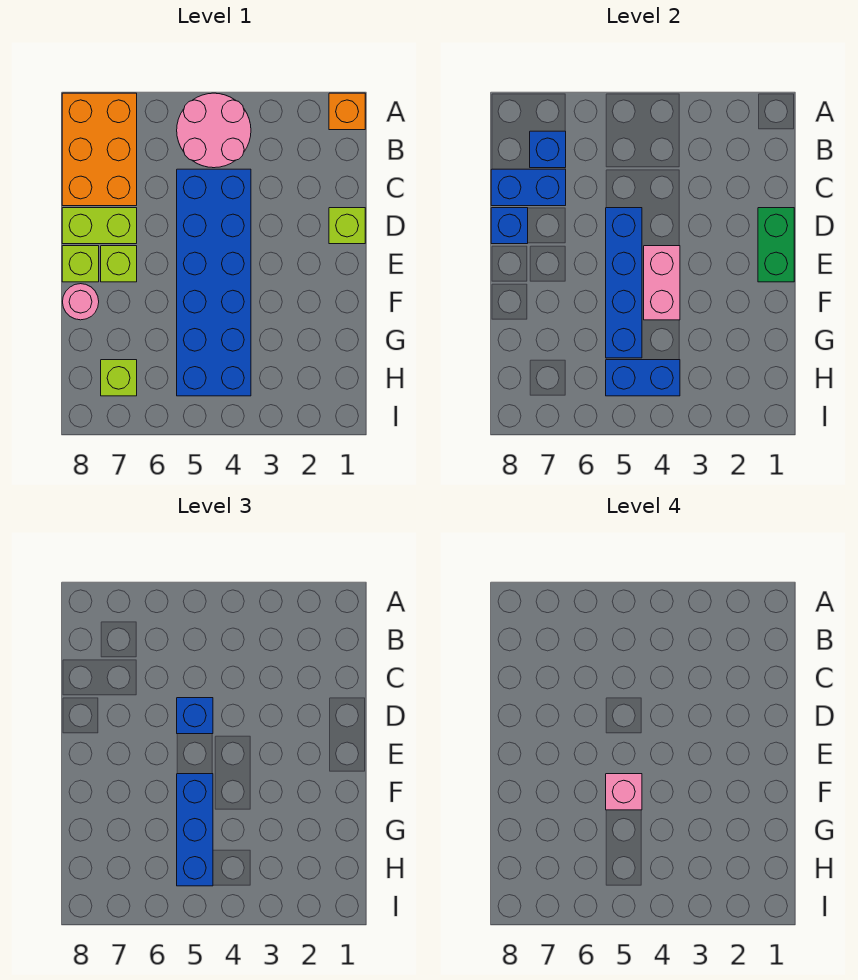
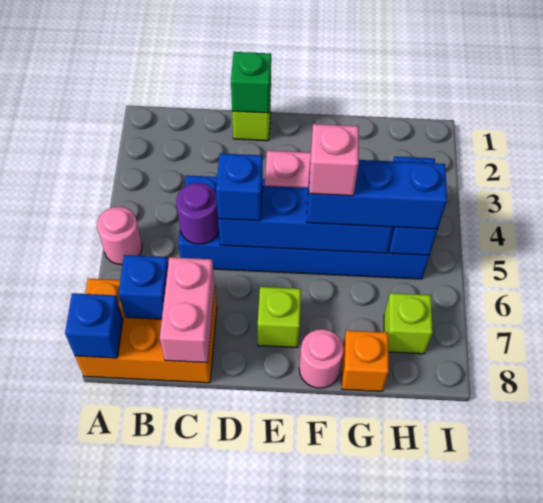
orange brick A1 level 1 -> orange brick G8 level 1
pink round brick A4:B5 level 1 -> pink round brick A5 level 1
none -> purple round brick C5 level 2
blue brick C7:C8 level 2 -> pink brick C7:C8 level 2
green brick D1:E1 level 2 -> green brick D1 level 2
lime brick D7:D8 level 1 -> none
blue brick D8 level 2 -> blue brick A8 level 2
lime brick E8 level 1 -> none

